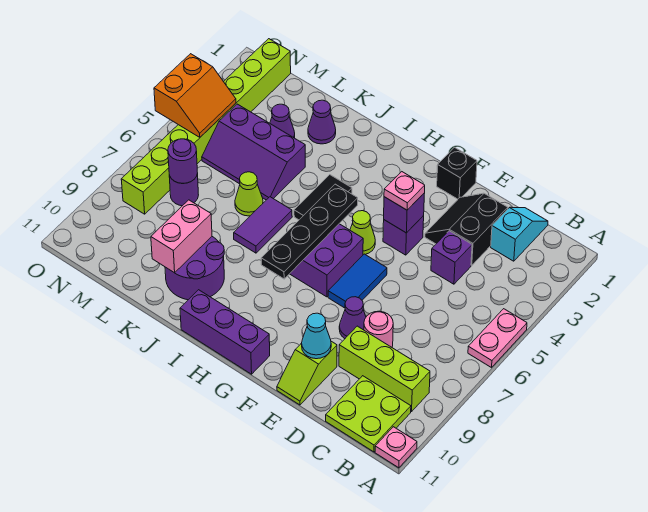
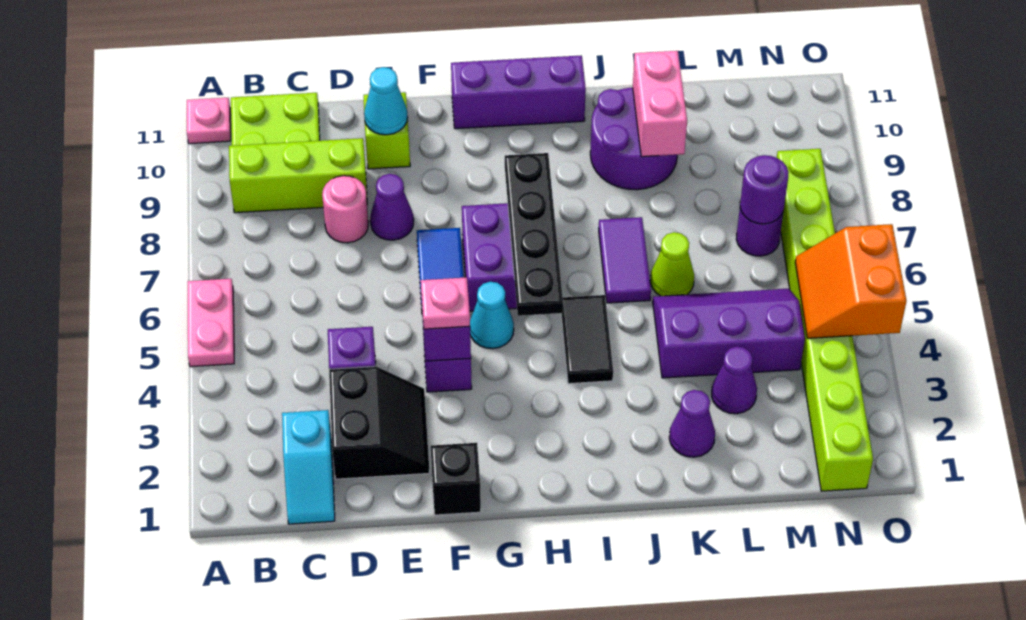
lime cone G5 level 1 -> cyan cone G5 level 1

